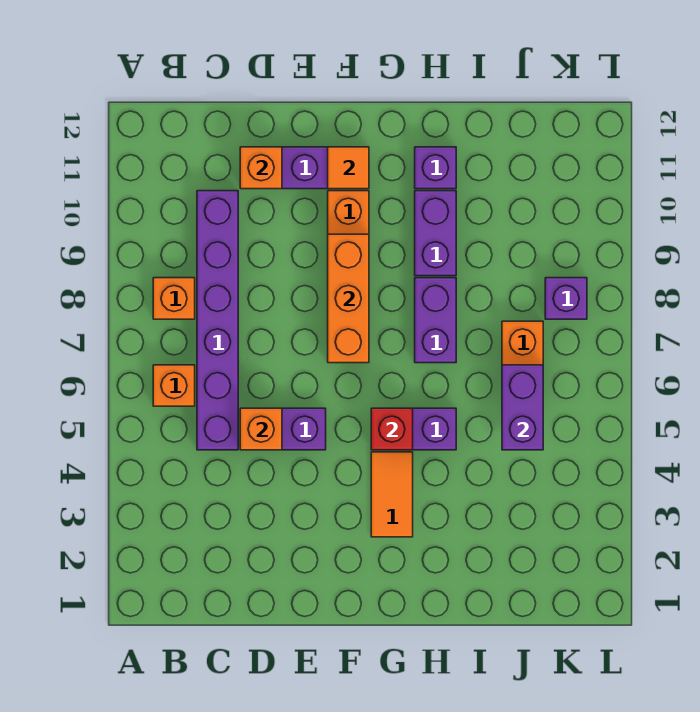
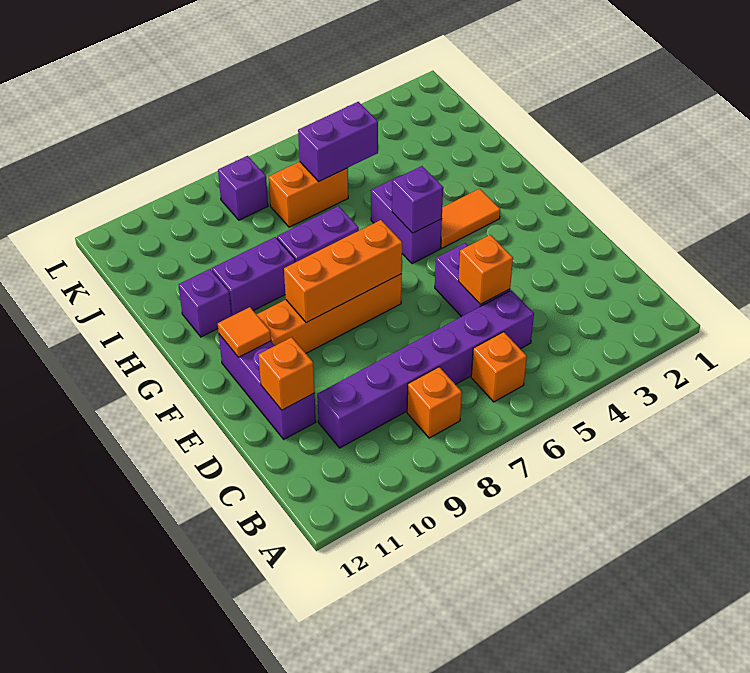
red brick G5 level 2 -> purple brick G5 level 2

